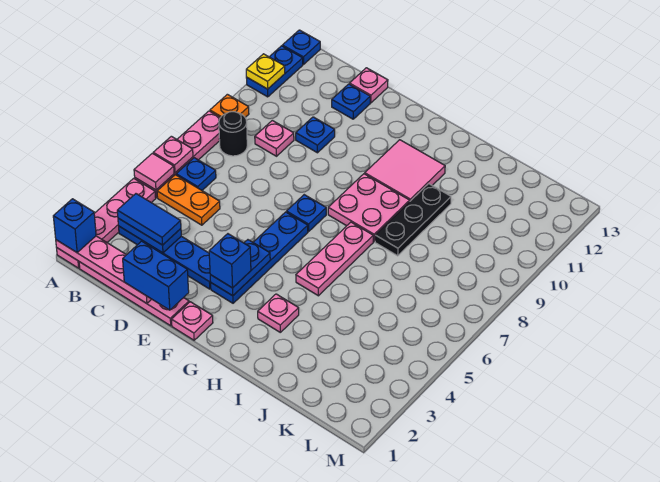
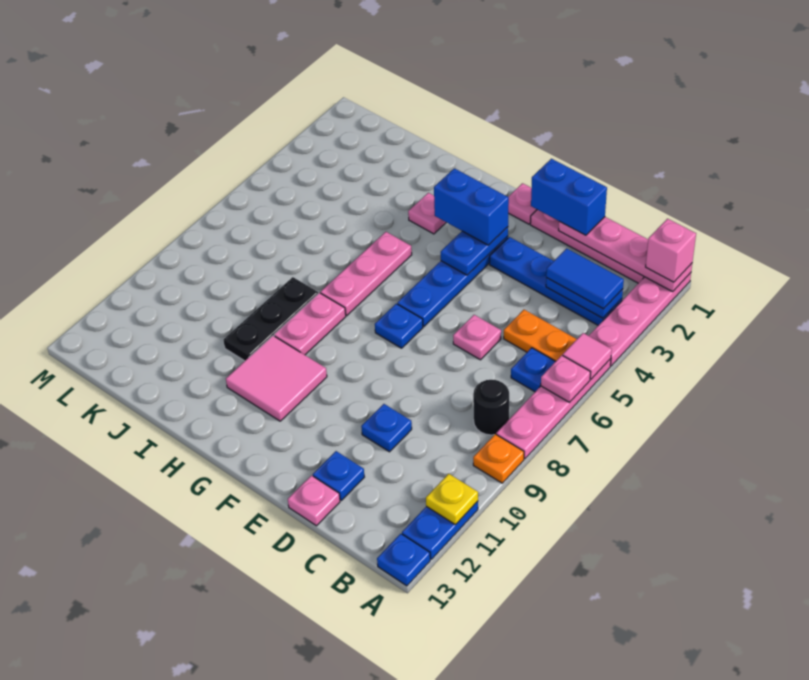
blue brick A1 level 3 -> pink brick A1 level 3
pink plate C9 level 1 -> pink plate D6 level 1
blue brick F3 level 3 -> blue brick F3:G3 level 3
pink plate G8:H9 level 1 -> pink plate H8:H9 level 1

